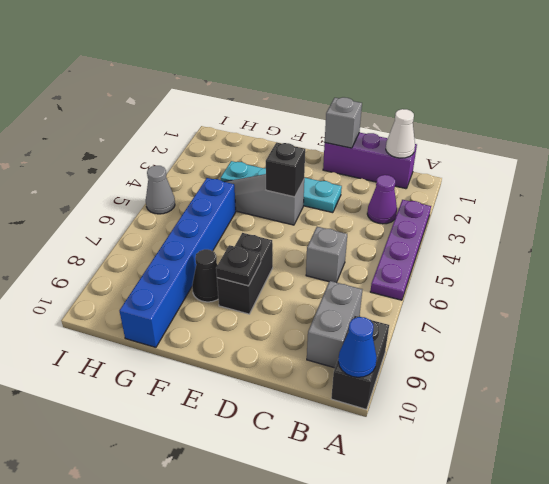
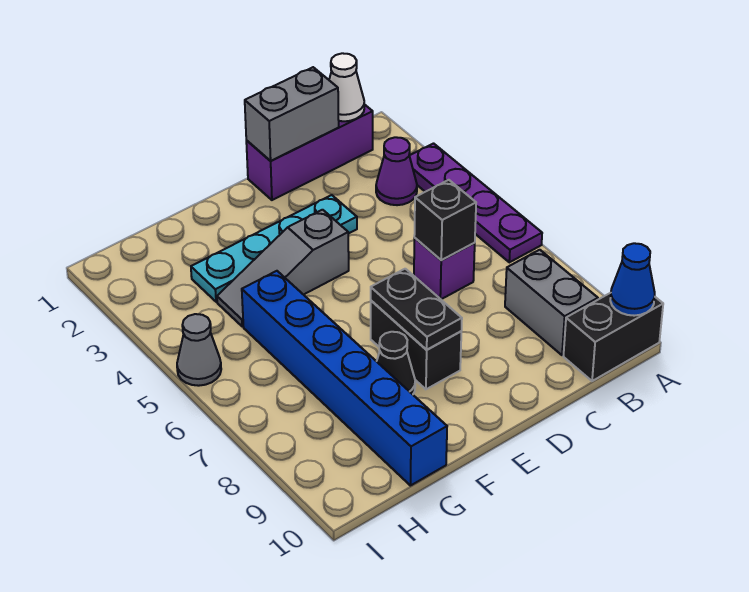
black brick A9:A10 level 1 -> black brick A10:B10 level 1
grey brick C6 level 1 -> purple brick C6 level 1
grey brick D1 level 2 -> grey brick C1:D1 level 2
black brick E4 level 2 -> black brick C6 level 2
black plate E8 level 2 -> black plate E7:E8 level 2

